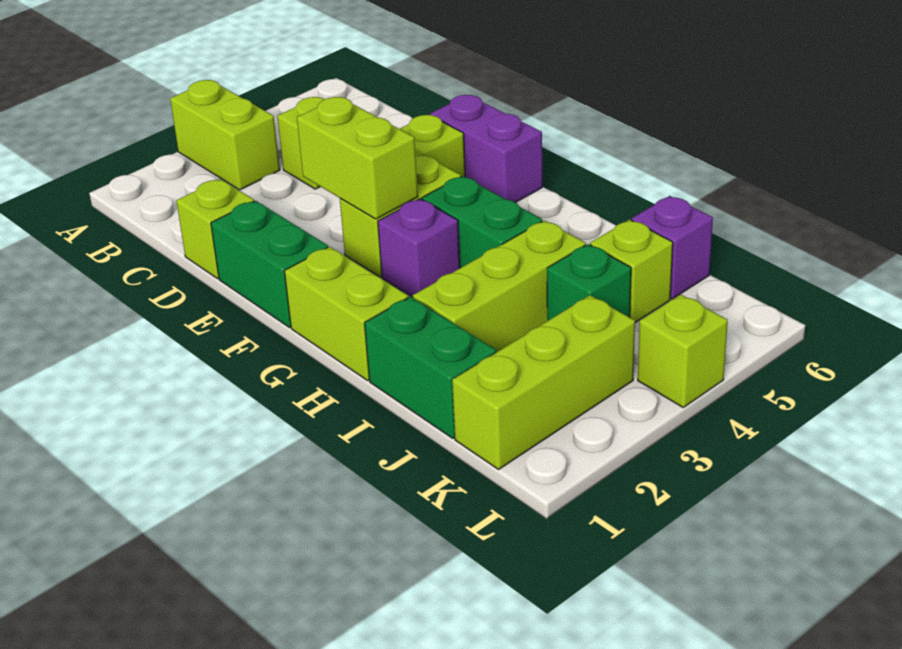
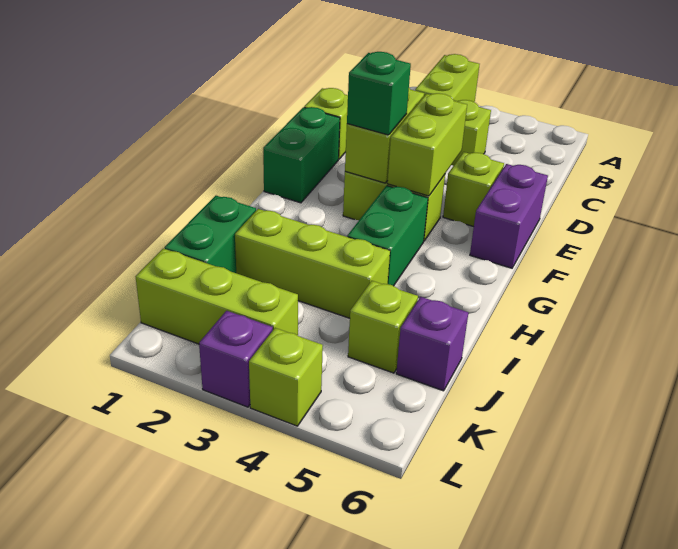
lime brick G1:H1 level 1 -> lime brick E4:F4 level 2
purple brick G3 level 1 -> purple brick L3 level 1
green brick J4 level 1 -> green brick F3 level 3

